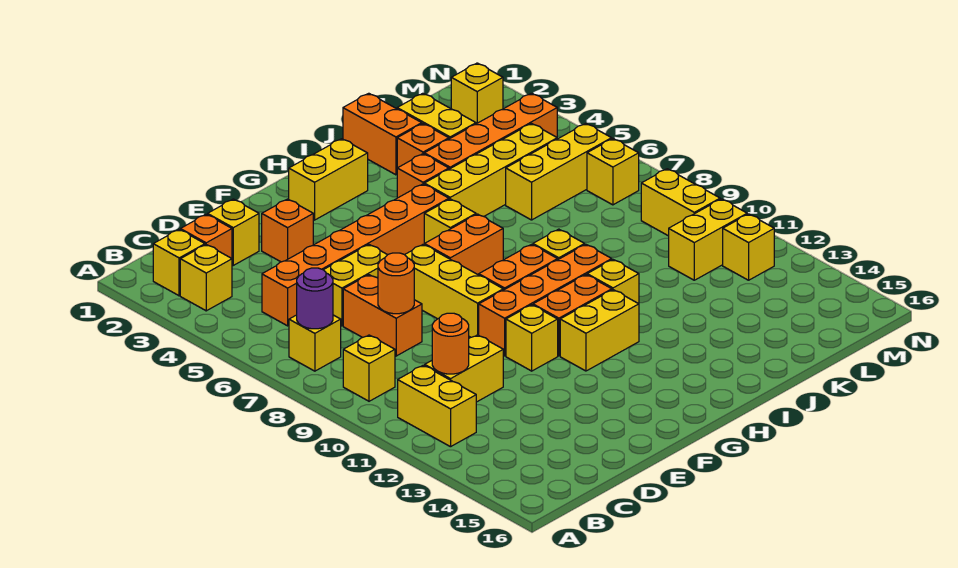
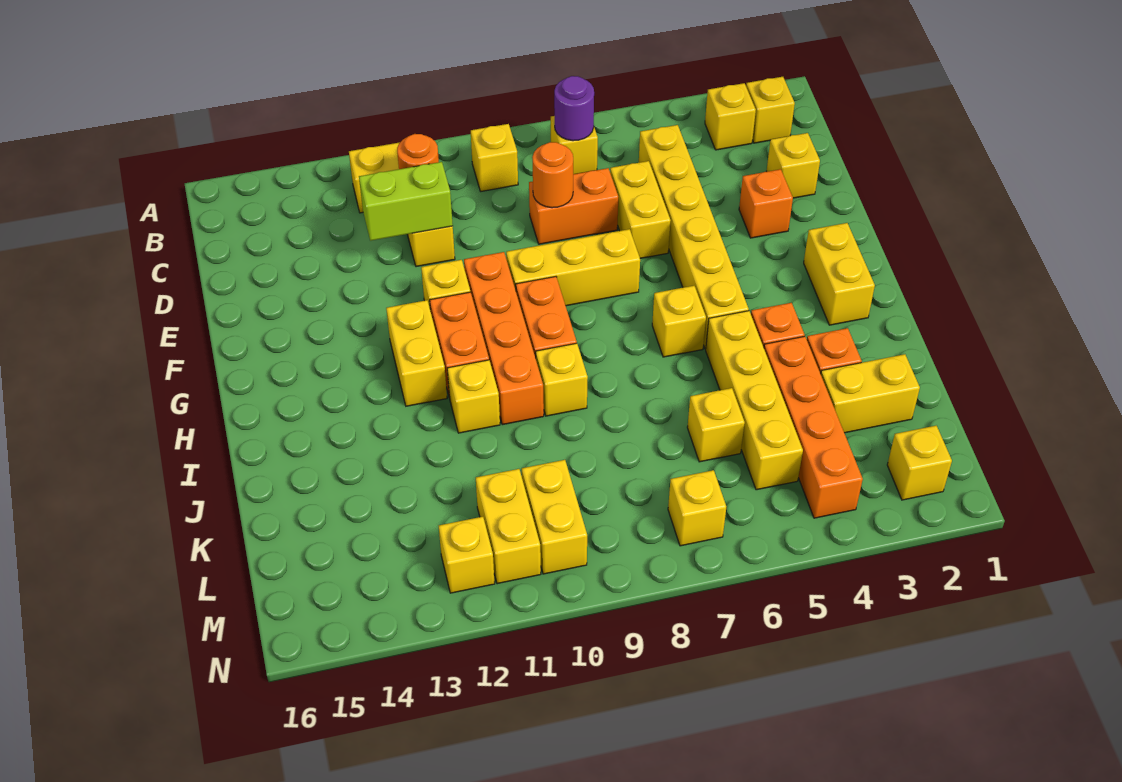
orange brick C2 level 1 -> none
orange brick C5:H5 level 1 -> yellow brick C5:H5 level 1
none -> lime brick D11:D12 level 2
orange brick G7:H7 level 1 -> none
orange brick J1:J2 level 1 -> none
yellow brick K6:M6 level 1 -> yellow brick K6 level 1
yellow brick M9:M10 level 1 -> yellow brick L10:M10 level 1

